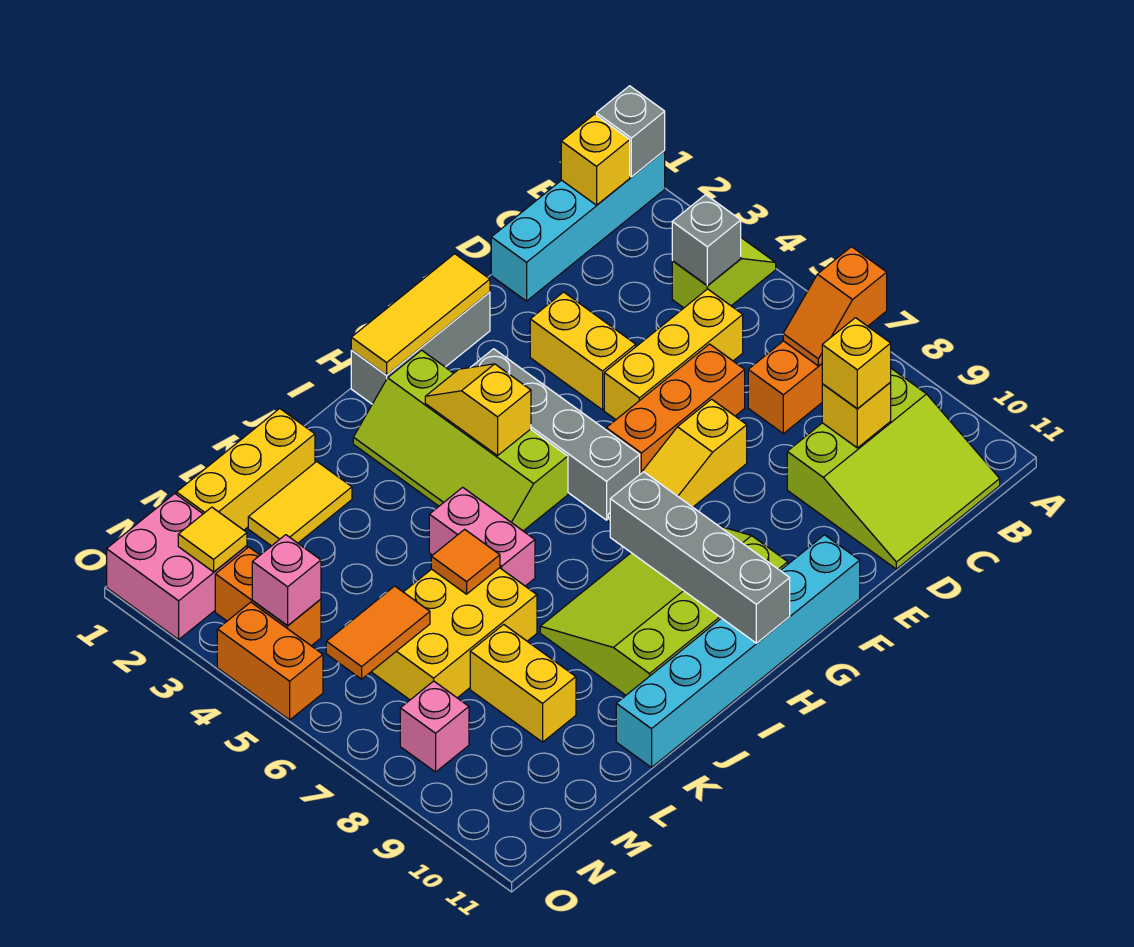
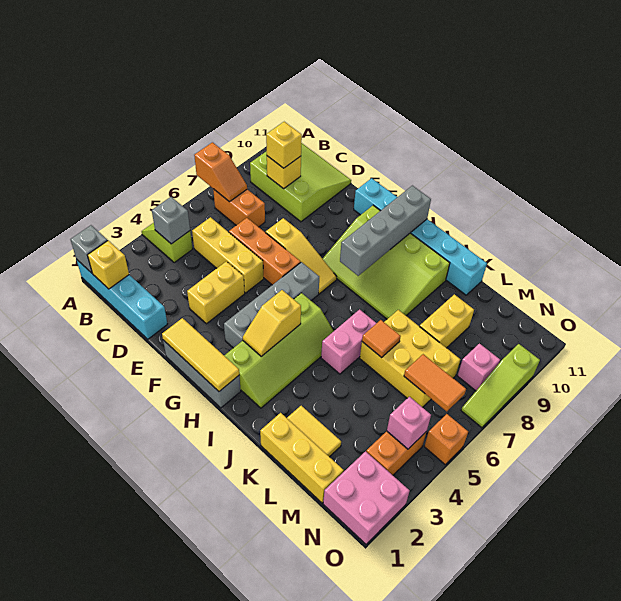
yellow tile N2 level 2 -> none
orange brick O4:O5 level 1 -> orange brick O5 level 1
none -> lime slope O7:O9 level 1 top 9

